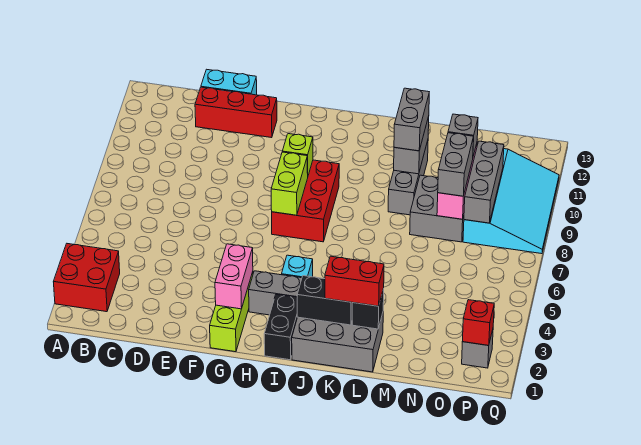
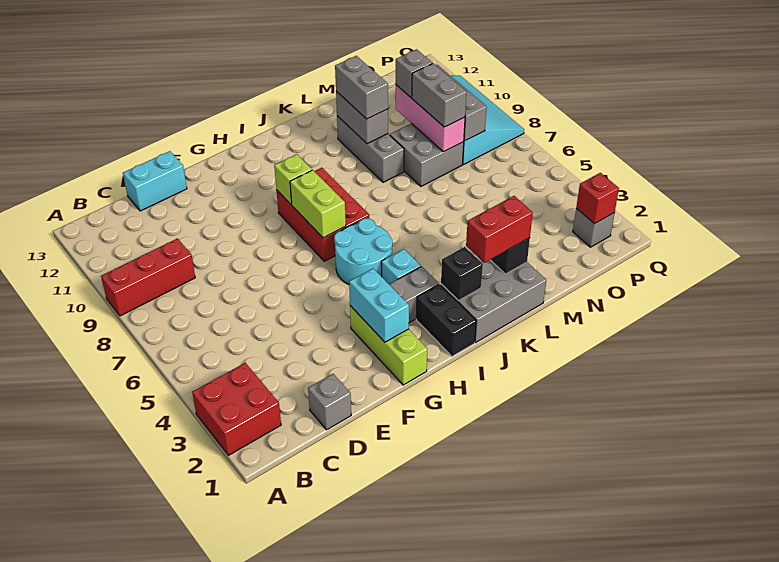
none -> grey brick D1 level 1
red brick D12:F12 level 1 -> red brick A9:C9 level 1
pink brick G2:G3 level 2 -> cyan brick G2:G3 level 2
none -> cyan round brick H5:I6 level 1
black brick J2:K2 level 2 -> black brick J2 level 2

